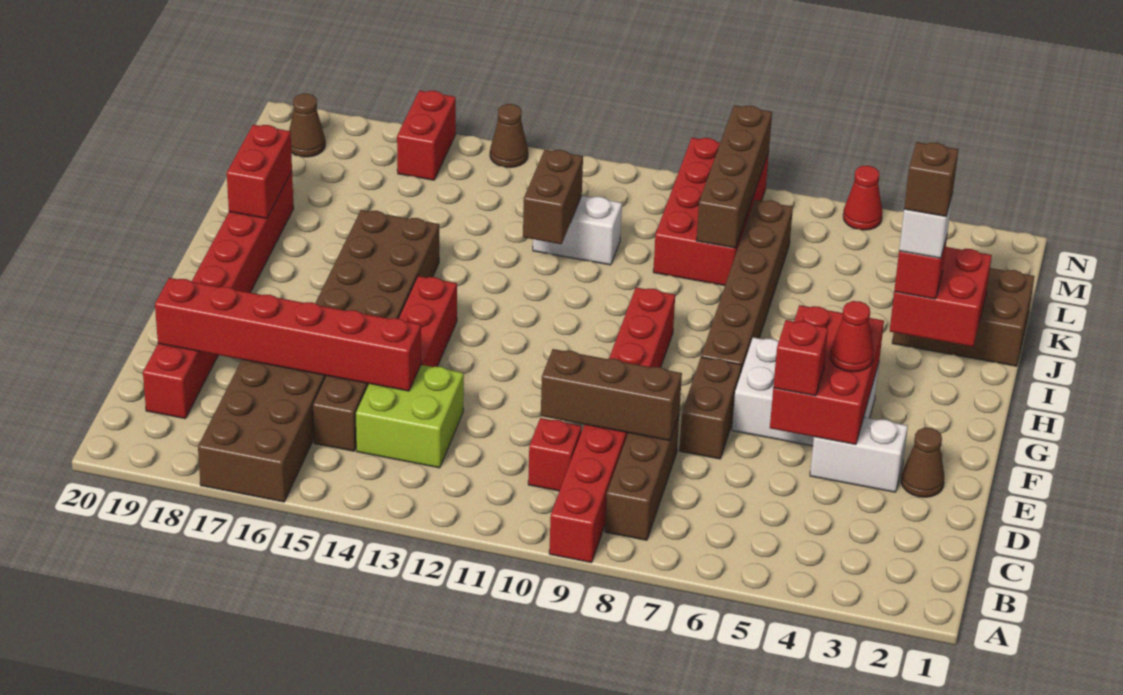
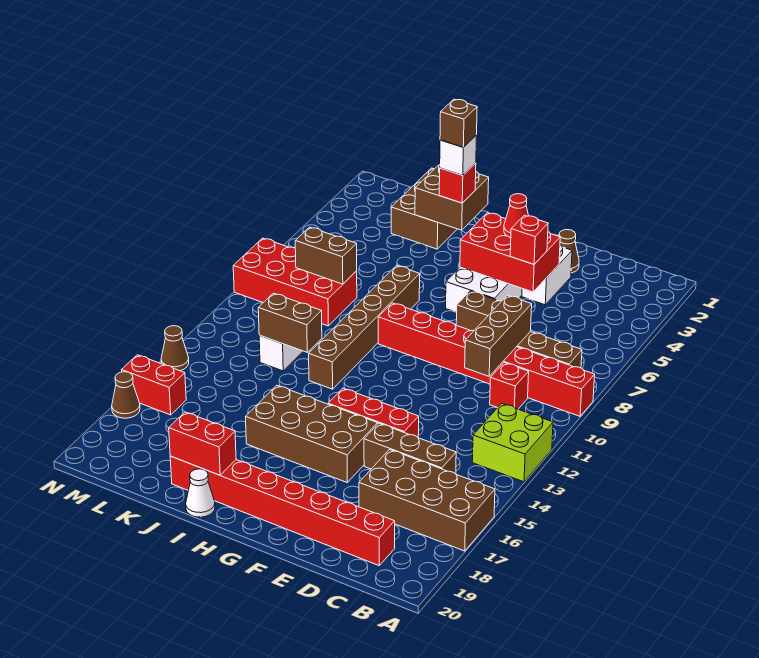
lime brick C13:D14 level 1 -> lime brick A12:B13 level 1
red brick D14:D19 level 2 -> none
brown brick G7:L7 level 1 -> brown brick I7:I12 level 1
red brick I2:J3 level 2 -> brown brick I2:J3 level 2
none -> white cone I20 level 1
brown brick K8:N8 level 2 -> brown brick K8:L8 level 2
brown cone M19 level 1 -> brown cone N17 level 1
red cone N5 level 1 -> none

